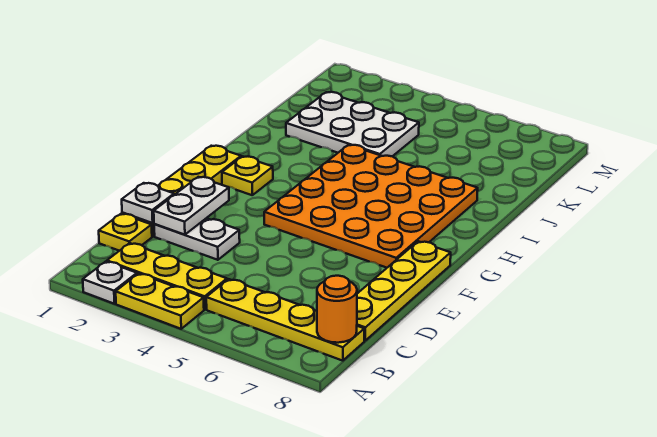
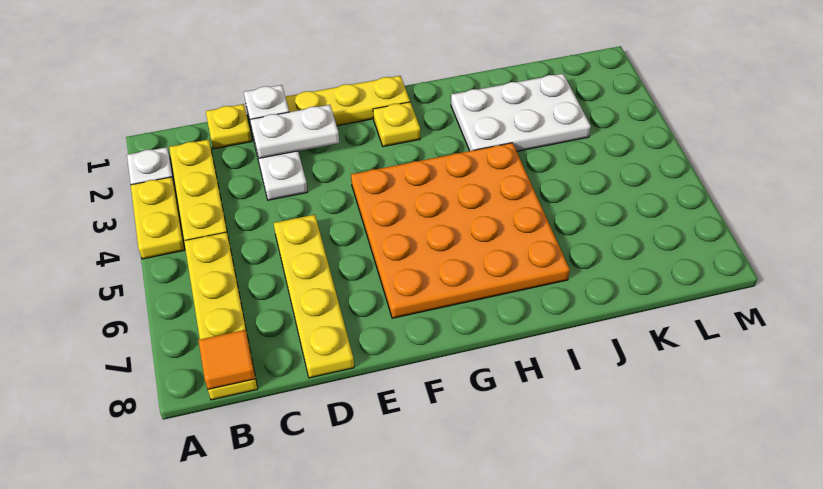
orange round brick B8 level 2 -> orange tile B8 level 2
yellow plate C8:F8 level 1 -> yellow plate D5:D8 level 1
white plate J2:K4 level 1 -> white plate I2:K3 level 1

